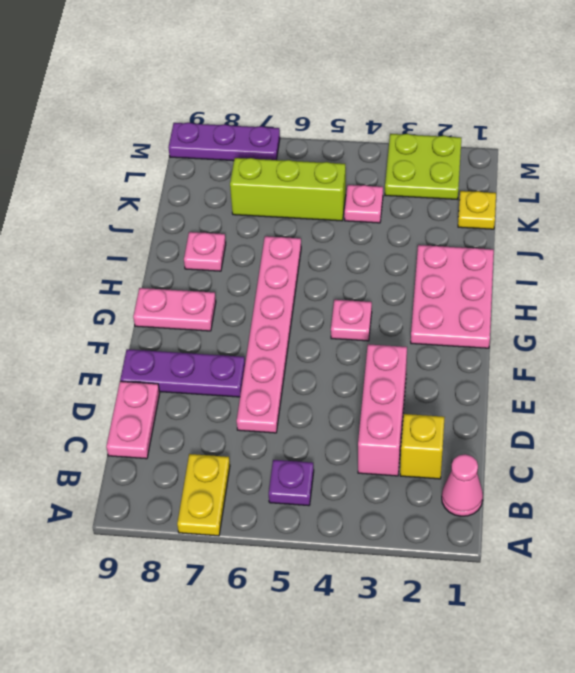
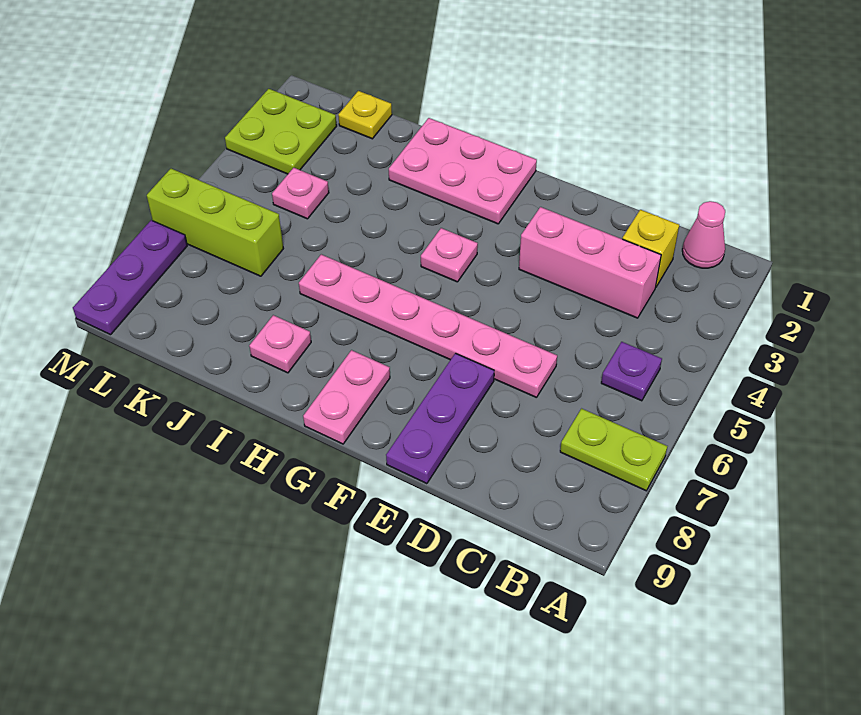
yellow plate A7:B7 level 1 -> lime plate A7:B7 level 1
pink plate C9:D9 level 1 -> none
lime brick K5:K7 level 1 -> lime brick K6:M6 level 1

